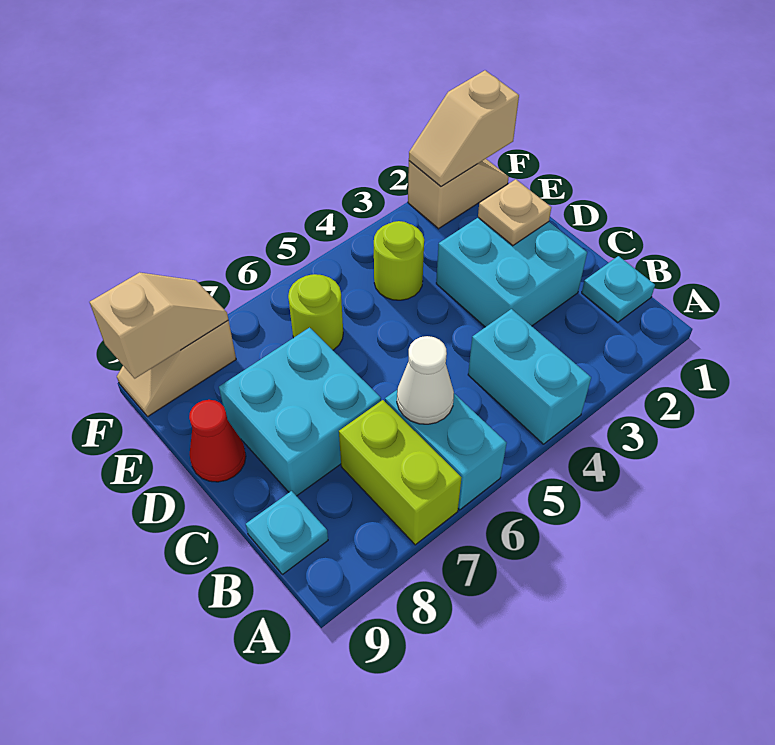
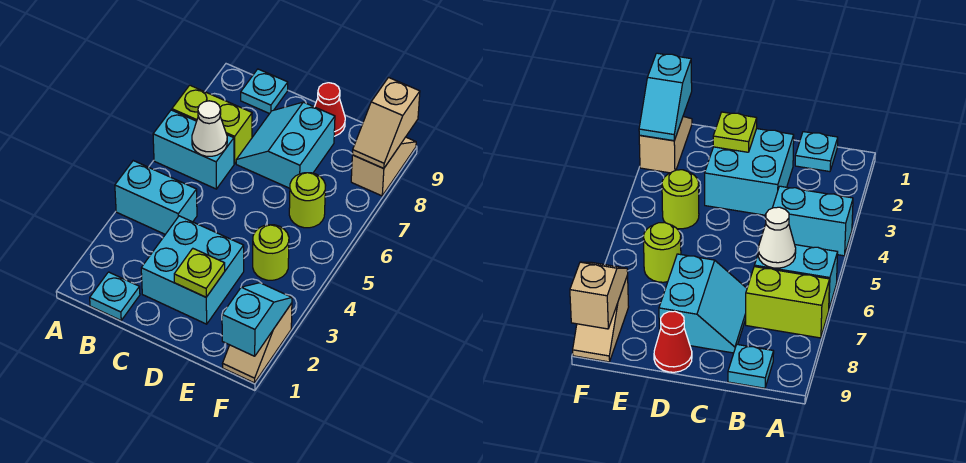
cyan brick C7:D8 level 1 -> cyan slope C7:D8 level 1 top D
tan plate D2 level 2 -> lime plate D2 level 2
tan slope F1:F2 level 2 top 1 -> cyan slope F1:F2 level 2 top 1

